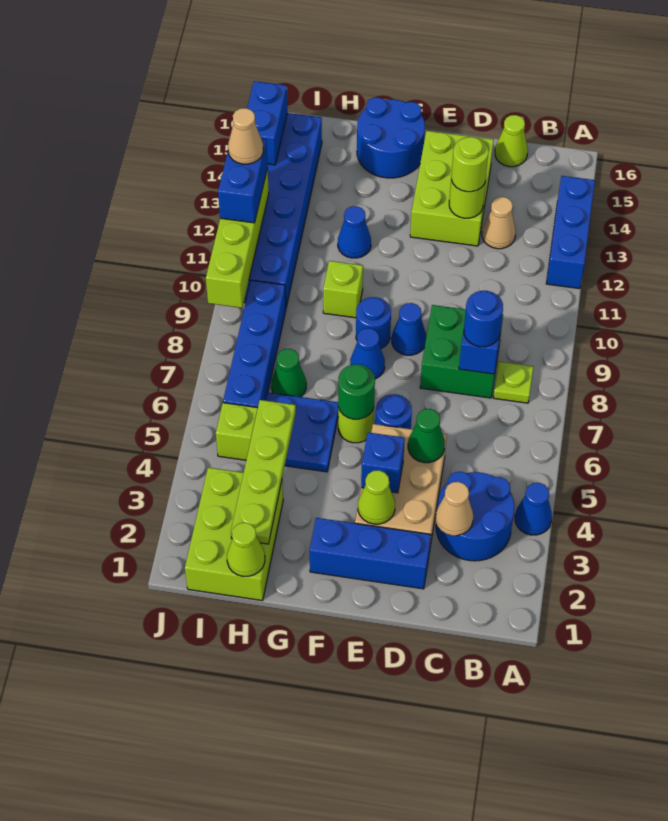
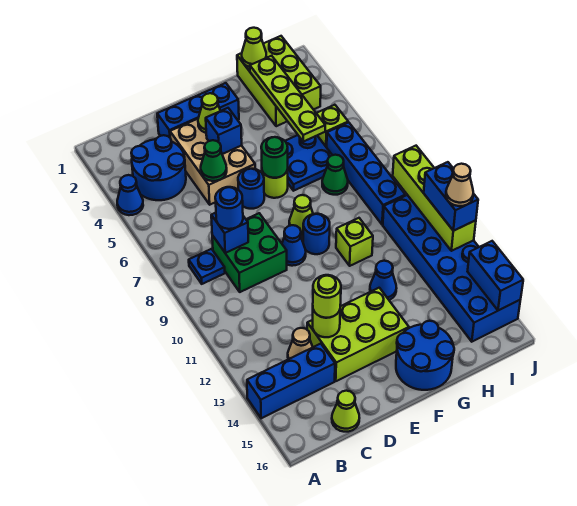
blue brick A12:A14 level 1 -> blue brick A14:C14 level 1
lime plate B8 level 1 -> blue plate B8 level 1
tan cone C3 level 2 -> none
lime brick D13:E15 level 1 -> lime brick D13:F14 level 1
blue cone F8 level 1 -> lime cone F8 level 1

